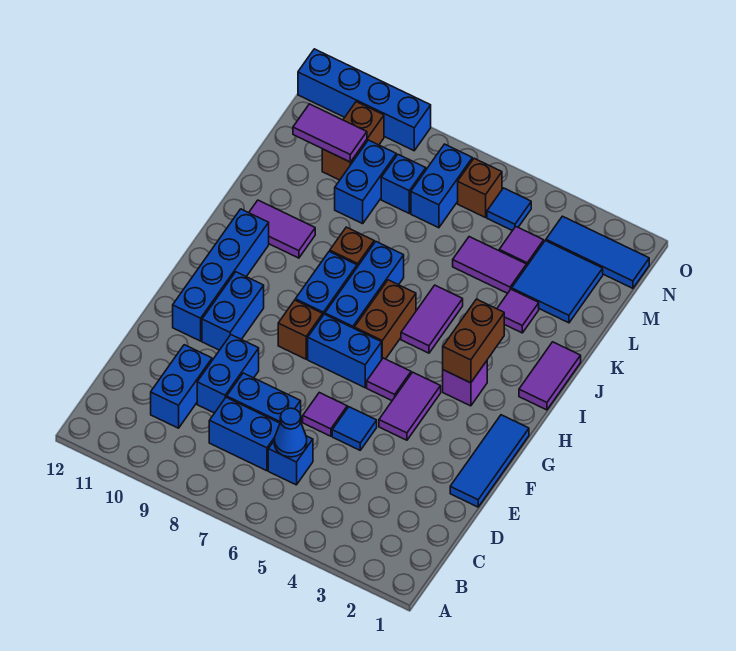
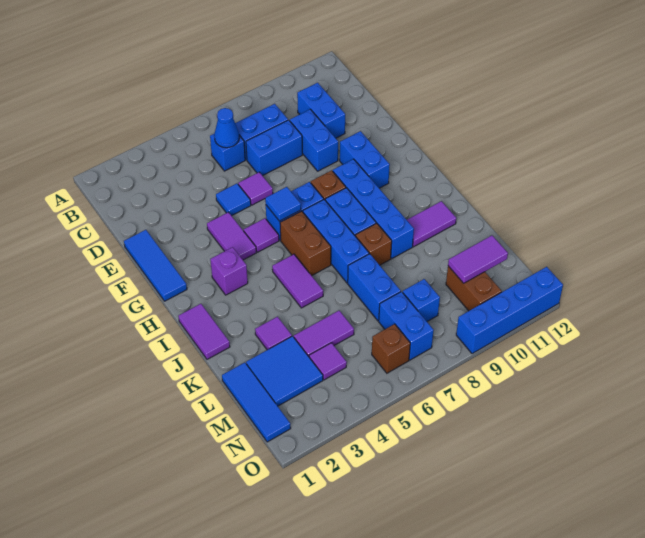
blue brick F11:I11 level 1 -> blue brick G9:J9 level 1
brown brick H3:I3 level 2 -> none
blue brick L9:M9 level 1 -> blue brick K7:L7 level 1
blue tile N1:N3 level 1 -> blue tile L1:N1 level 1
blue tile N5 level 1 -> blue tile G6 level 2

